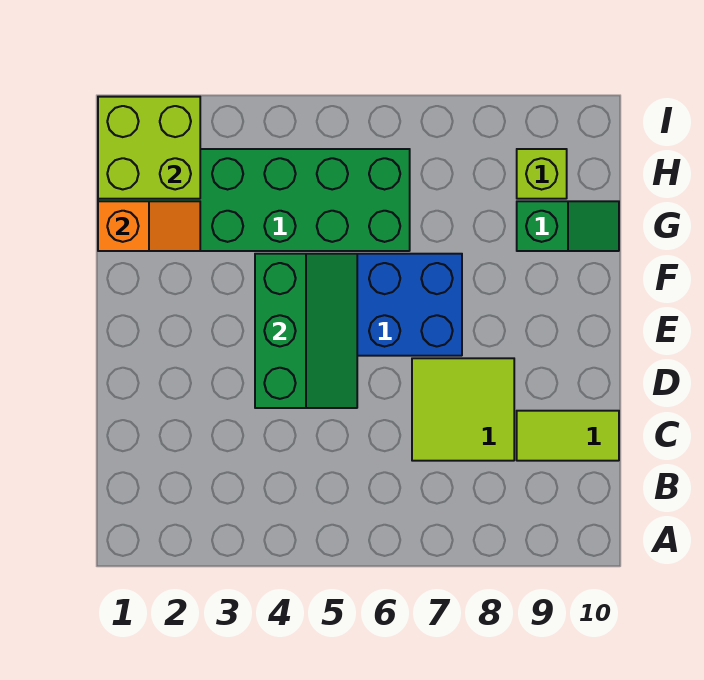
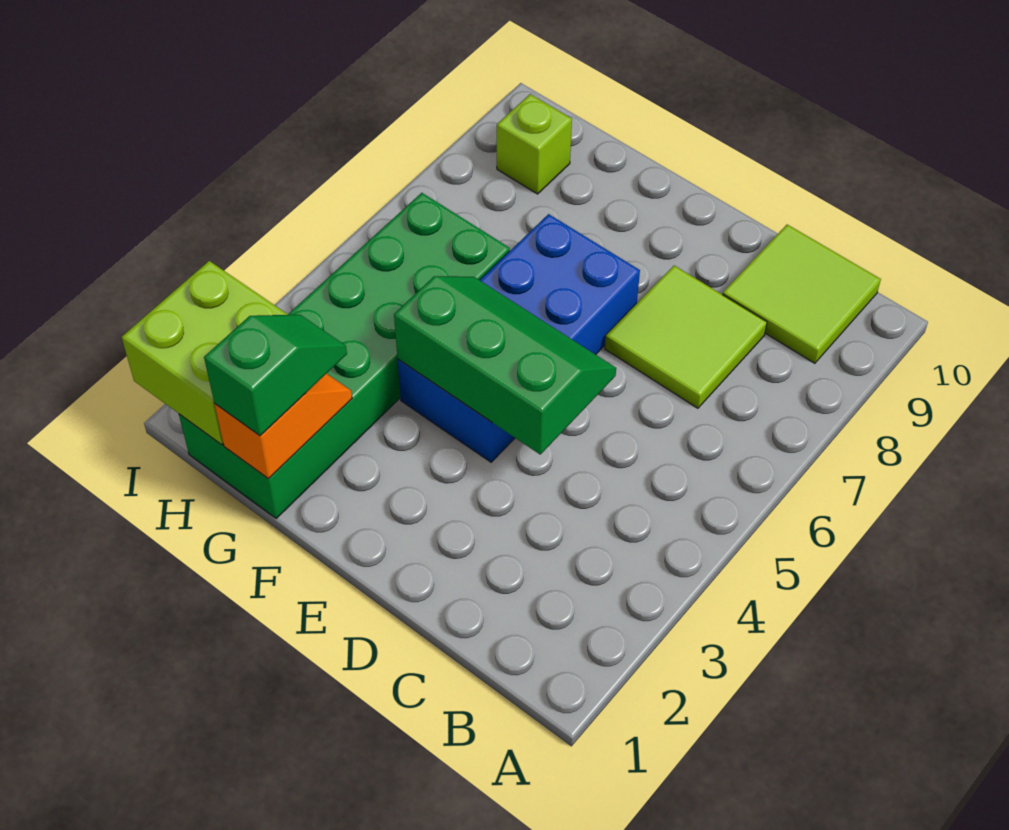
lime tile C9:C10 level 1 -> lime tile B9:C10 level 1
green slope G9:G10 level 1 top 9 -> green slope G1:G2 level 3 top 1

